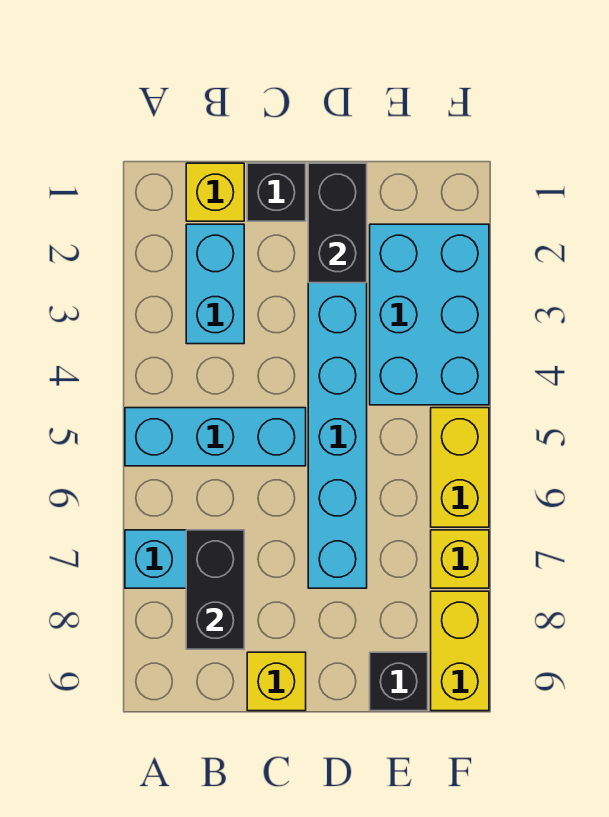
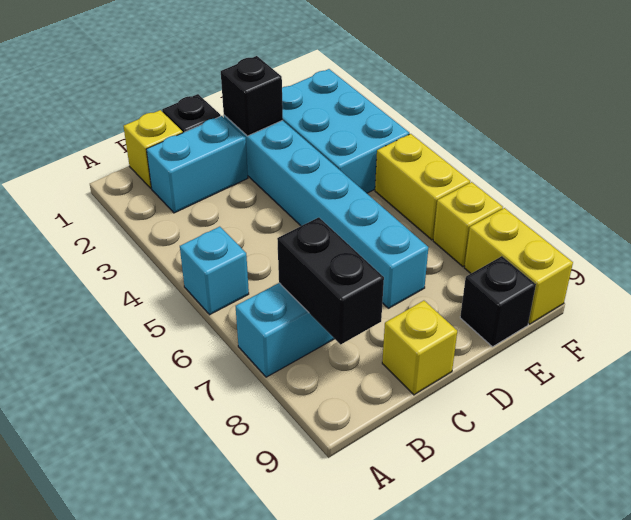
cyan brick A5:C5 level 1 -> cyan brick A5 level 1
cyan brick B2:B3 level 1 -> cyan brick B2:C2 level 1
black brick D1:D2 level 2 -> black brick D2 level 2

